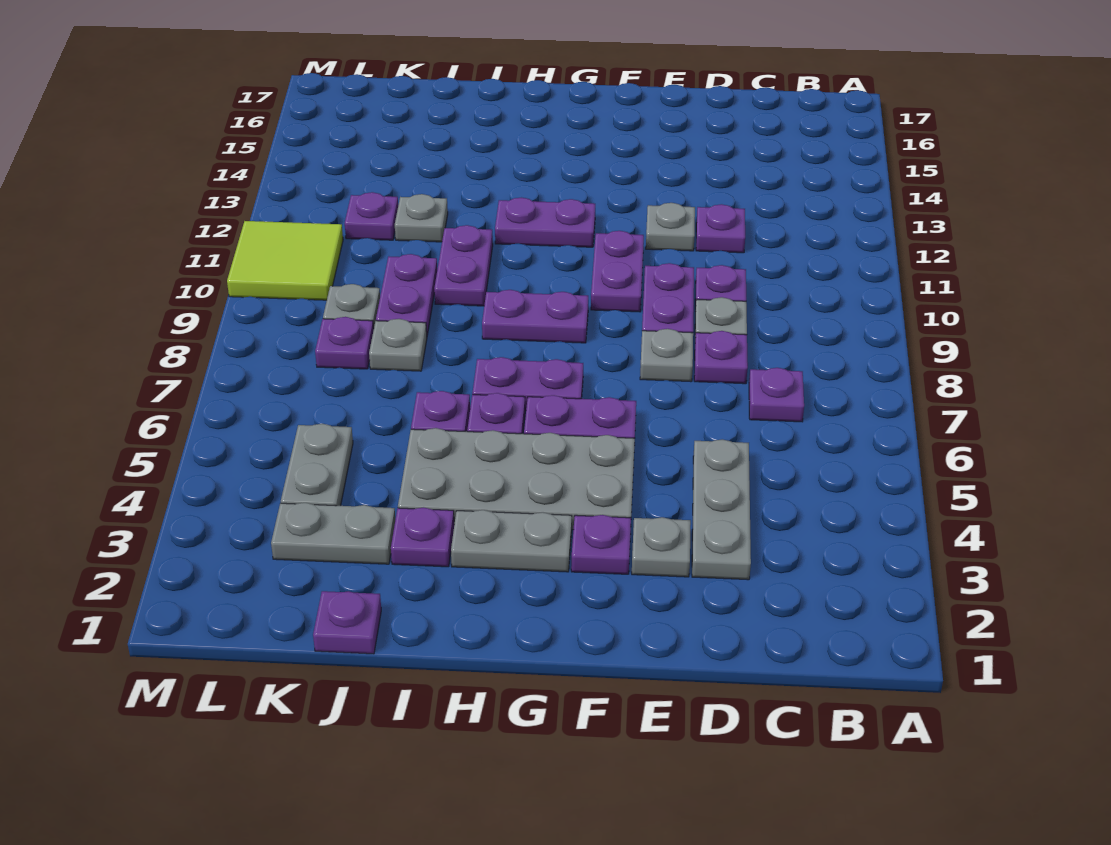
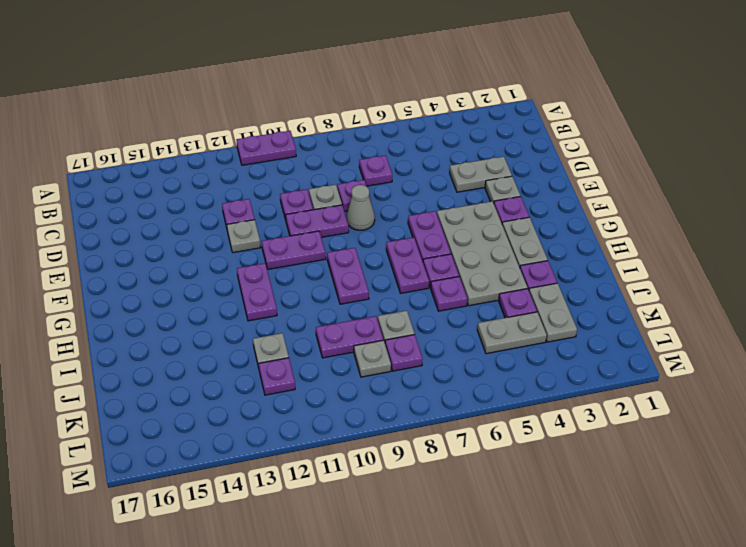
grey plate D3:D5 level 1 -> grey plate D3:D4 level 1
grey plate E8 level 1 -> grey cone E8 level 1
purple plate I10:I11 level 1 -> purple plate A10:A11 level 1
purple plate J1 level 1 -> purple plate J4 level 1
lime tile L10:M11 level 1 -> none

